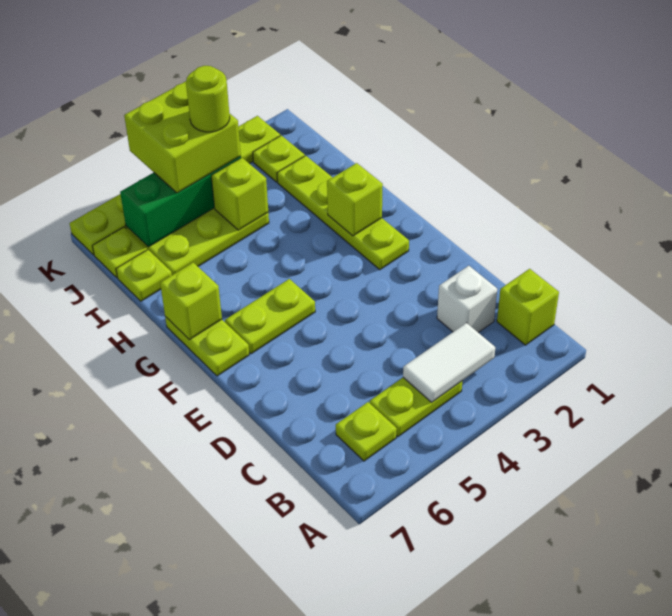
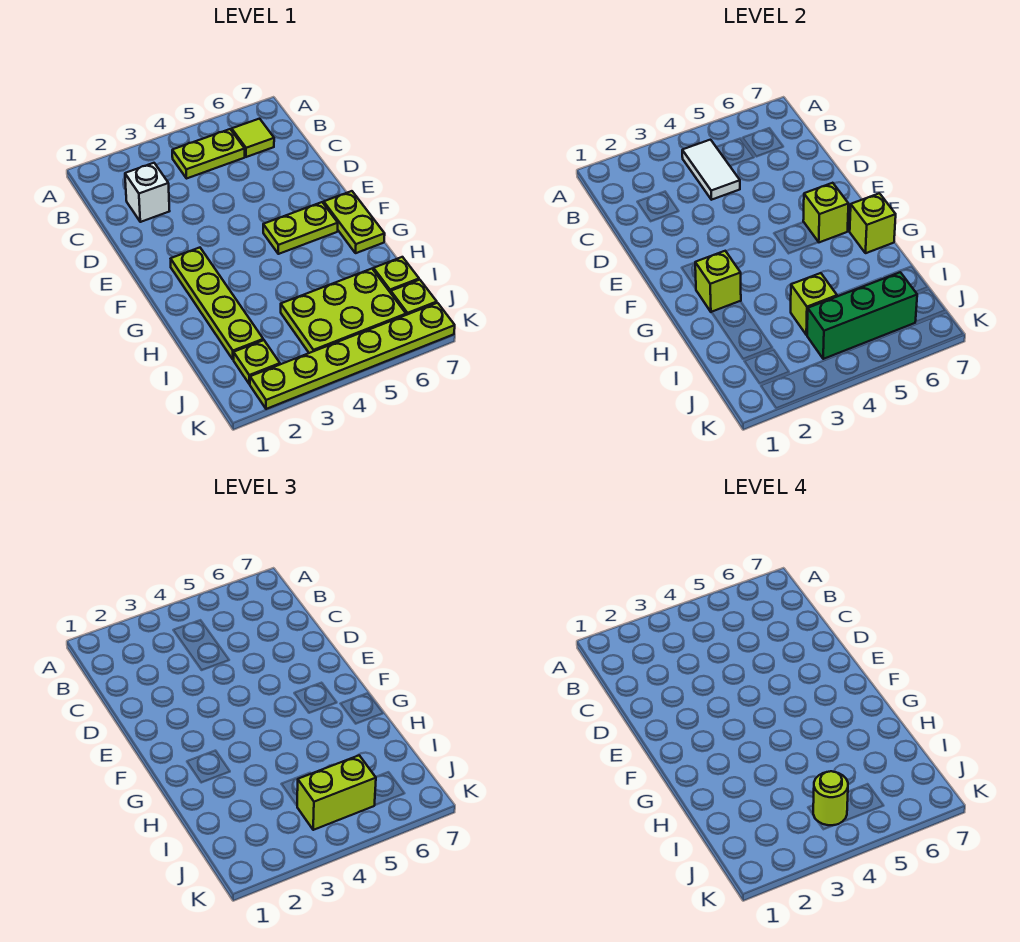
lime brick B1 level 1 -> lime brick F6 level 2
white tile B3:B4 level 2 -> white tile B4:C4 level 2
lime plate B6 level 1 -> lime tile B6 level 1
lime brick J4:K5 level 3 -> lime brick J4:J5 level 3

